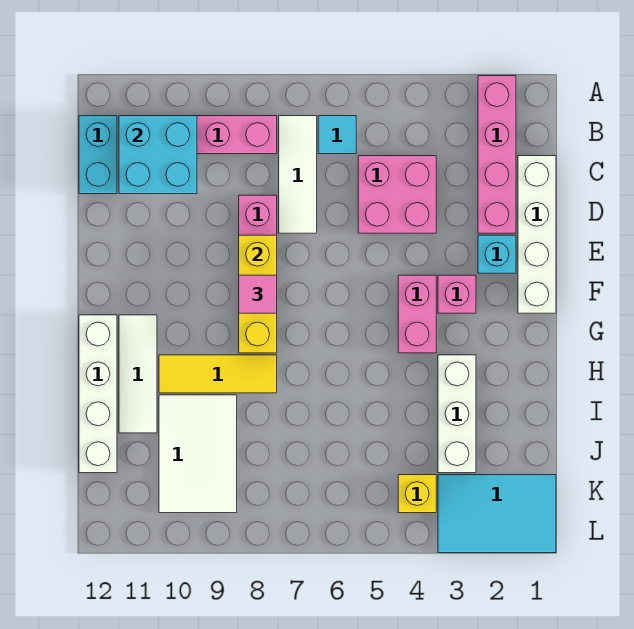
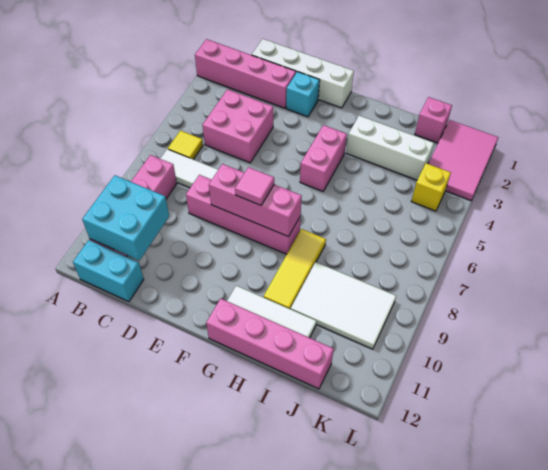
cyan tile B6 level 1 -> yellow tile B6 level 1
yellow brick E8:G8 level 2 -> pink brick E8:G8 level 2
pink brick F3 level 1 -> pink brick J1 level 1
pink brick F4:G4 level 1 -> pink brick G4:G5 level 1
white brick G12:J12 level 1 -> pink brick G12:J12 level 1
cyan tile K1:L3 level 1 -> pink tile K1:L3 level 1

